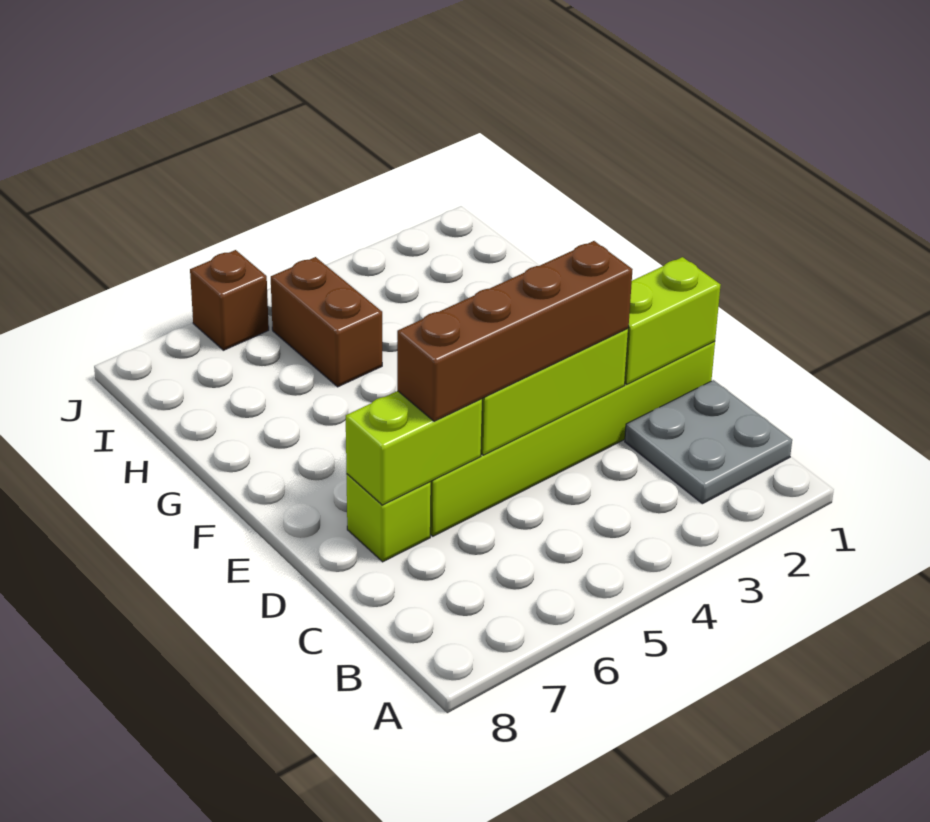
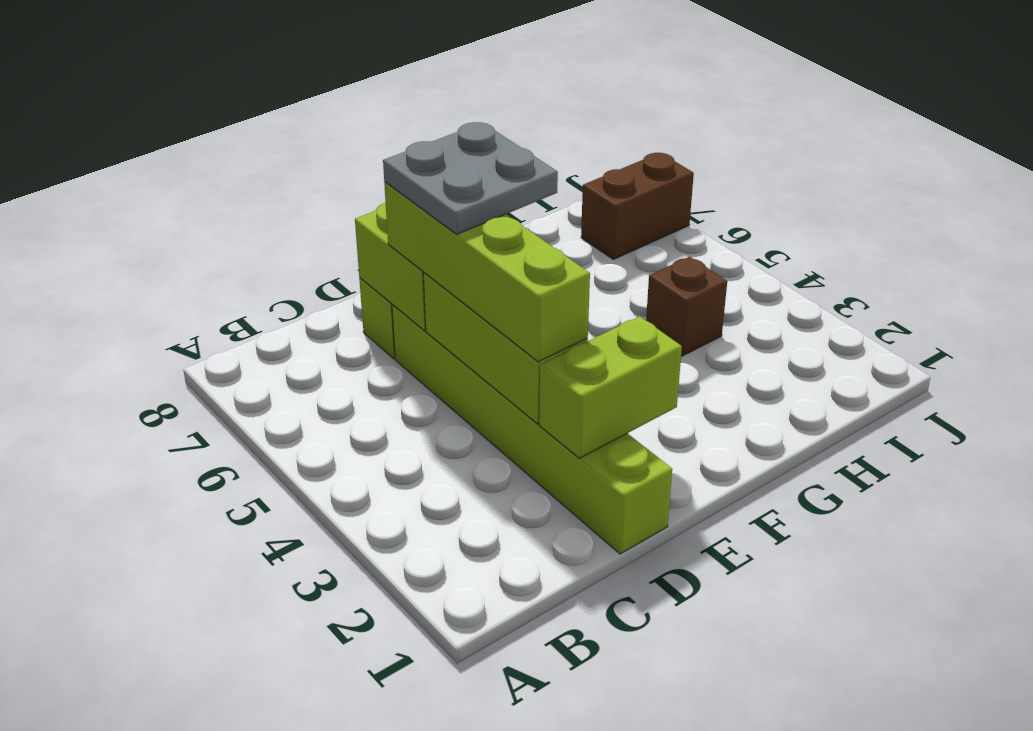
grey plate B1:C2 level 1 -> grey plate D5:E6 level 4
lime brick D1:D2 level 2 -> lime brick D2:E2 level 2
brown brick D3:D6 level 3 -> lime brick D3:D6 level 3
brown brick H5:I5 level 1 -> brown brick I7:J7 level 1
brown brick J6 level 1 -> brown brick H4 level 1

